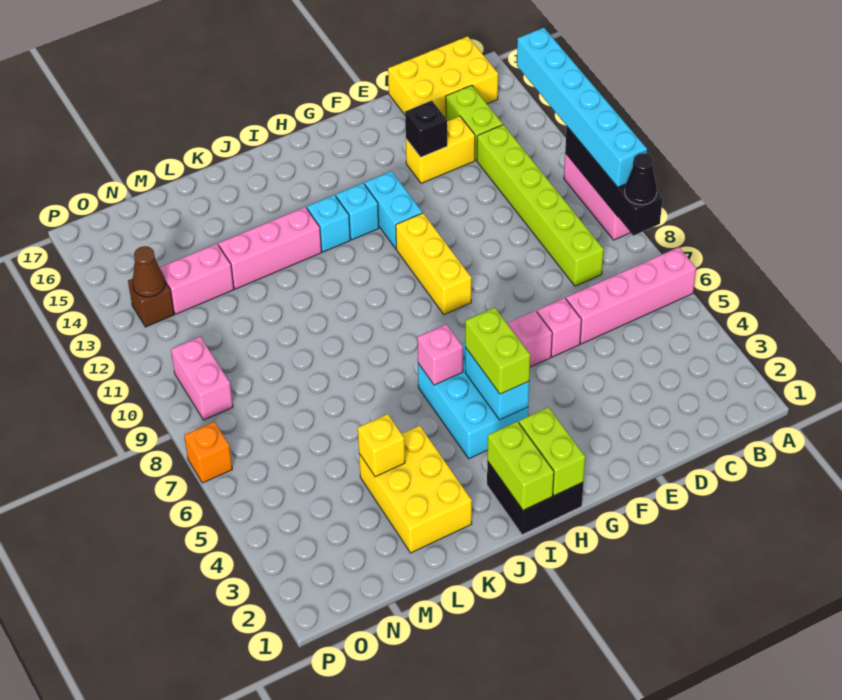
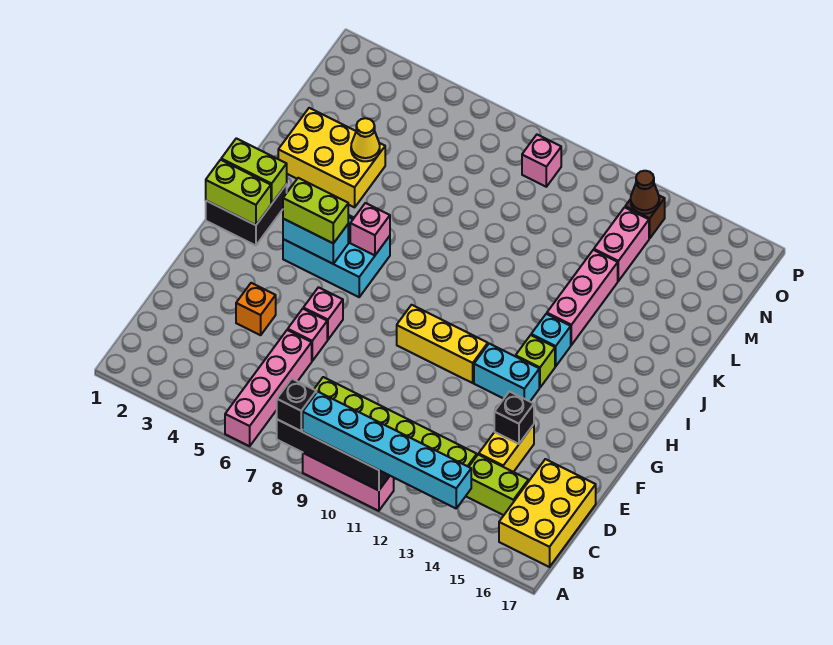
black cone A8 level 3 -> black brick A8 level 3
cyan brick H13 level 1 -> lime brick H13 level 1
yellow brick L4 level 2 -> yellow cone L4 level 2
pink brick O9:O10 level 1 -> pink brick O9 level 1
orange brick P7 level 1 -> orange brick E4 level 1

